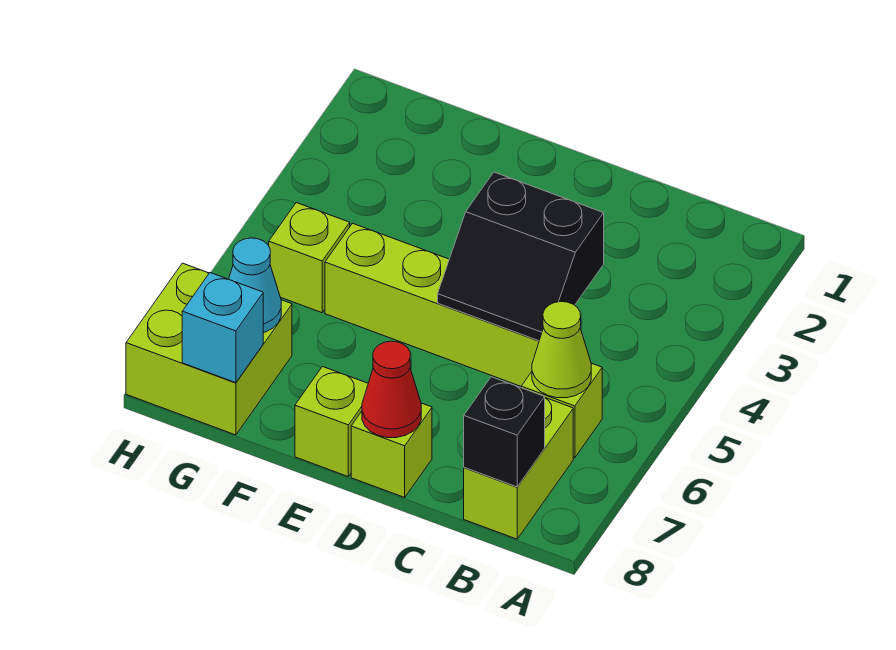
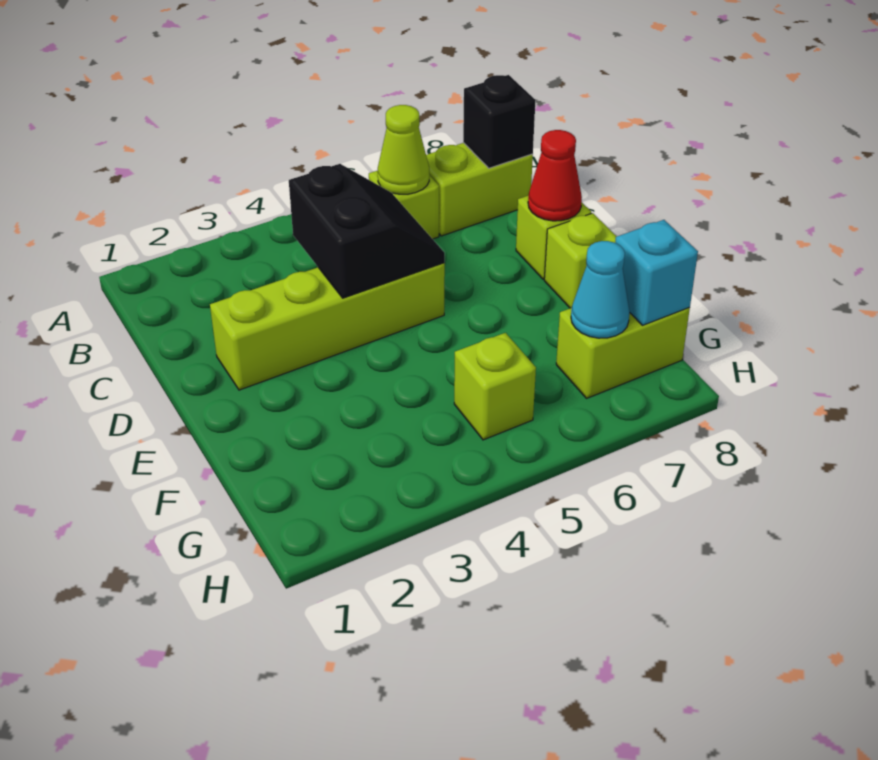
lime brick C5:F5 level 1 -> lime brick D2:D5 level 1
lime brick G7:H8 level 1 -> lime brick G7:G8 level 1

